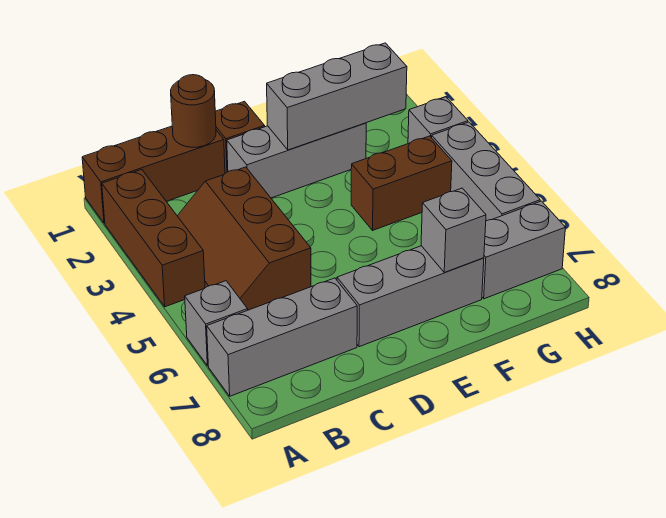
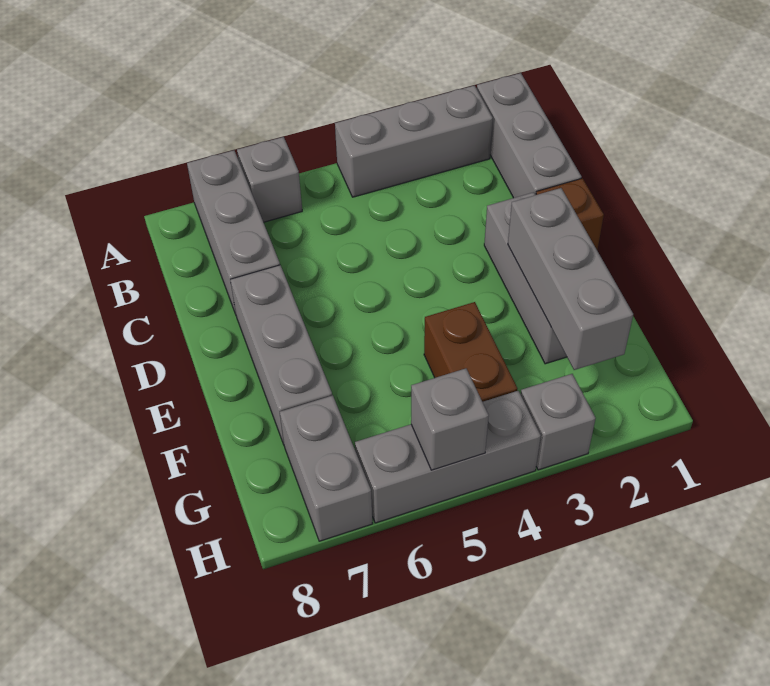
brown brick A1:C1 level 1 -> grey brick A1:C1 level 1
brown brick A2:A4 level 1 -> grey brick A2:A4 level 1
brown slope B3:C5 level 1 top C -> none
brown round brick C1 level 2 -> none
grey brick F7 level 2 -> grey brick H5 level 2

